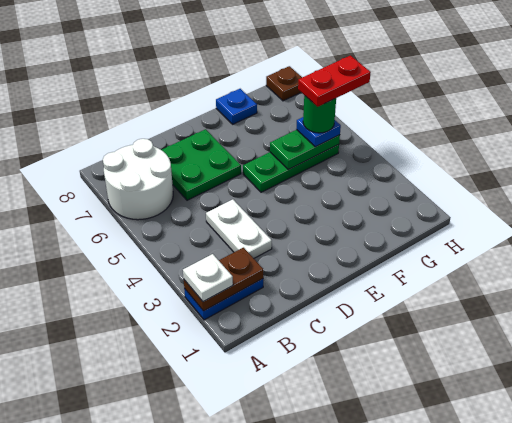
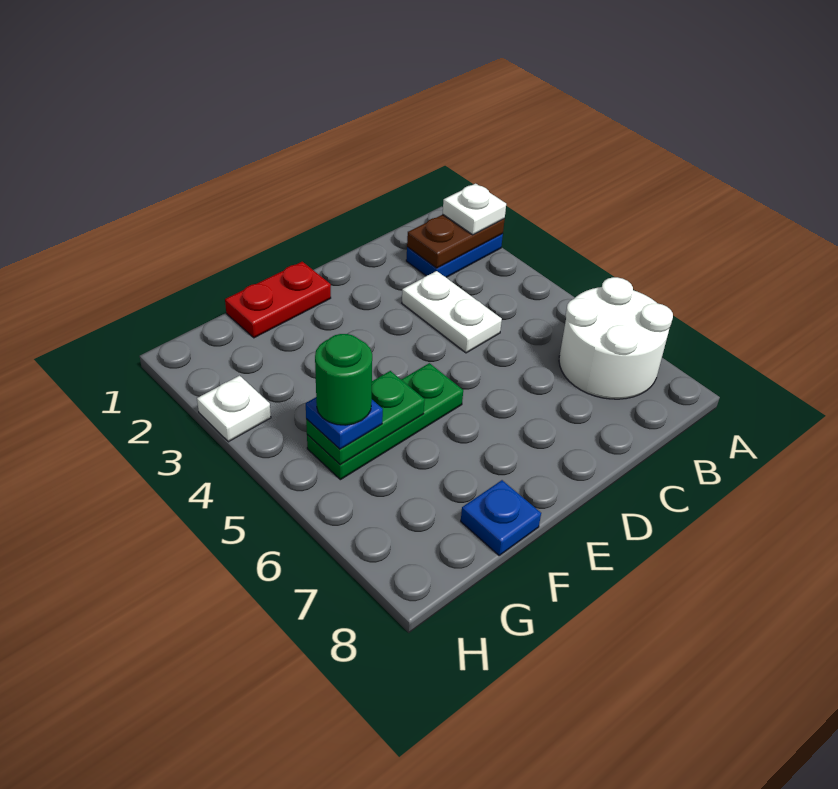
green plate C6:D7 level 1 -> none
red plate G5:H5 level 5 -> red plate E1:F1 level 1
none -> white plate H3 level 1
brown plate H8 level 1 -> none

